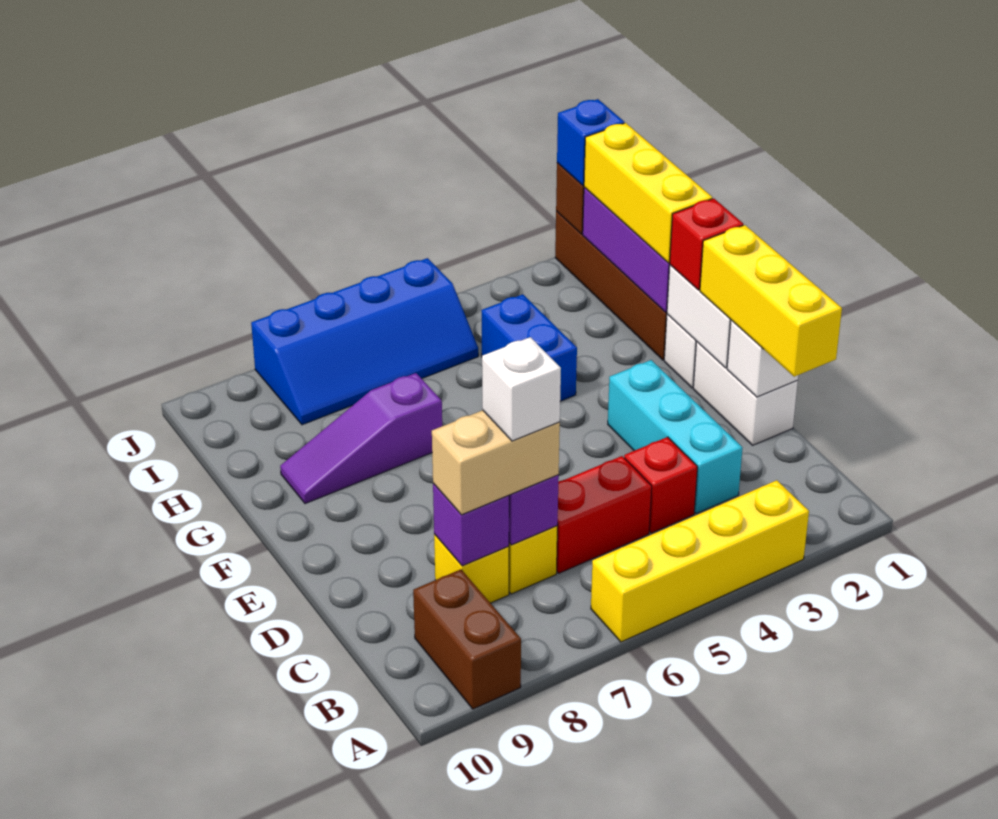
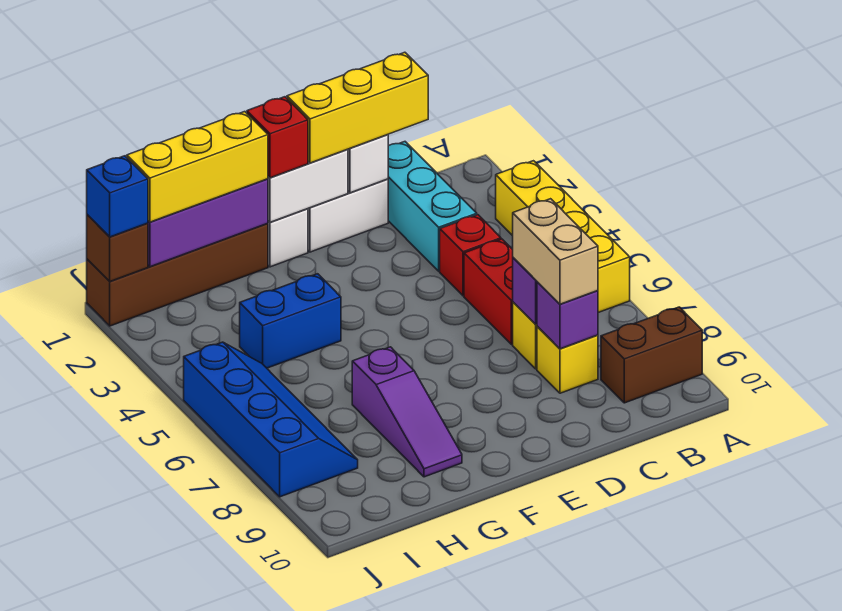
cyan brick C3:E3 level 1 -> cyan brick C1:C3 level 1
white brick C7 level 4 -> none

